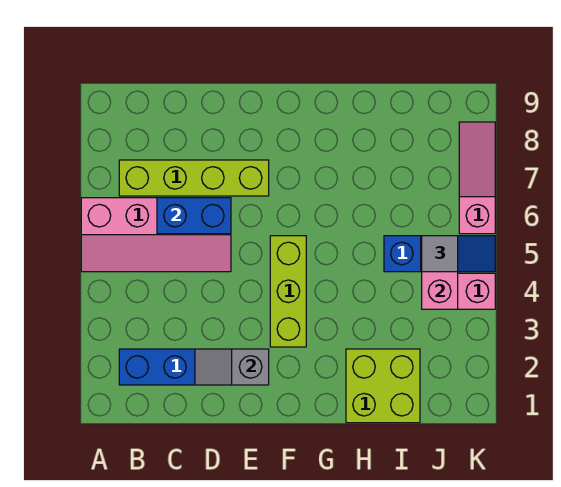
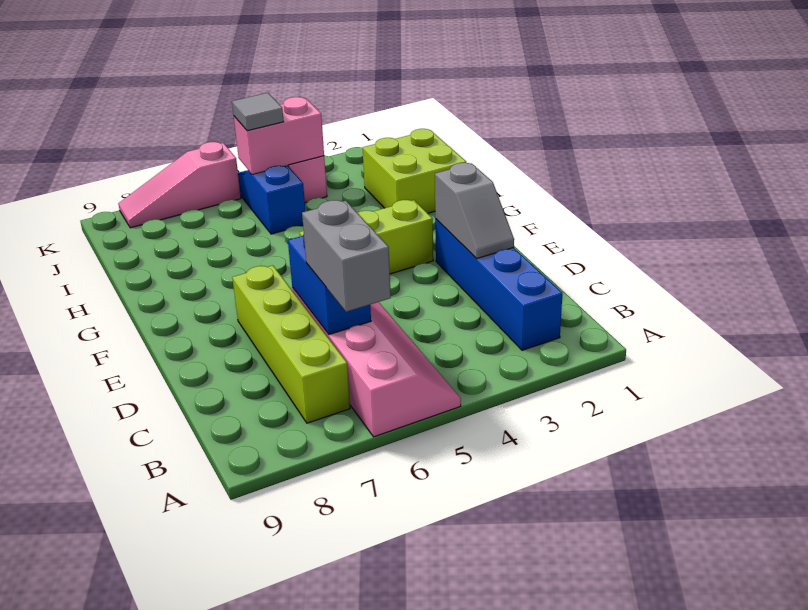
none -> grey brick B6:C6 level 3

